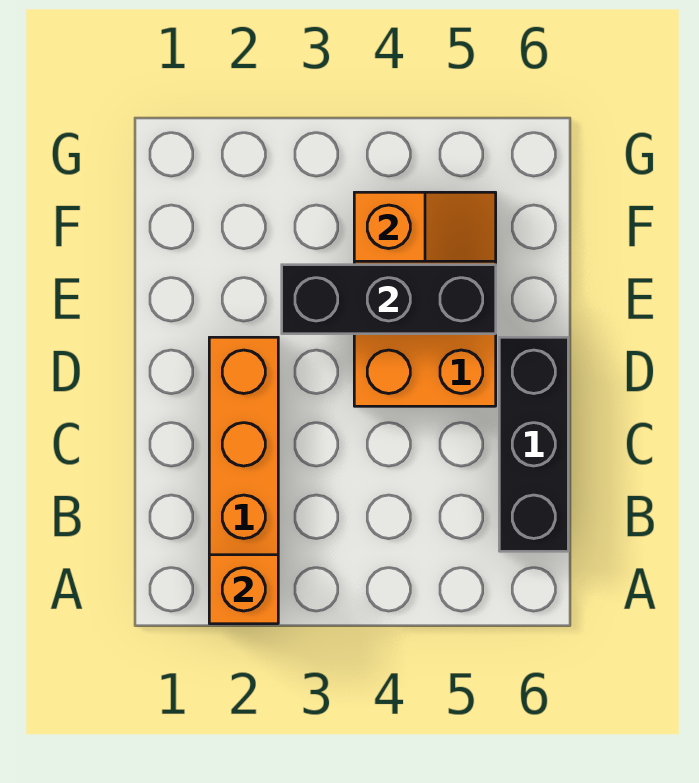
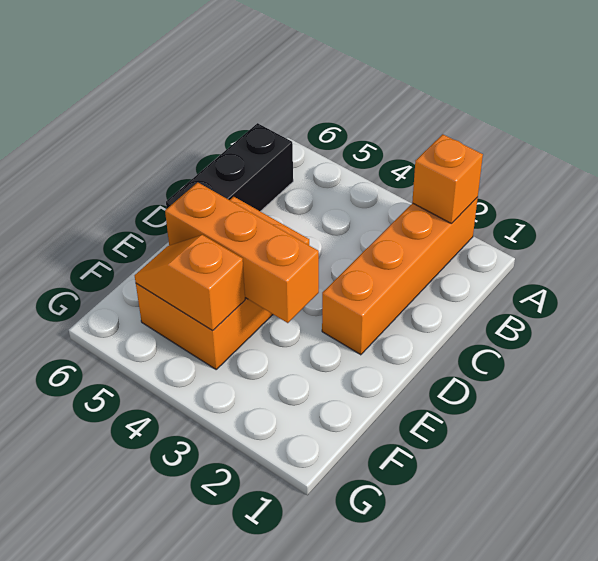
black brick E3:E5 level 2 -> orange brick E3:E5 level 2

